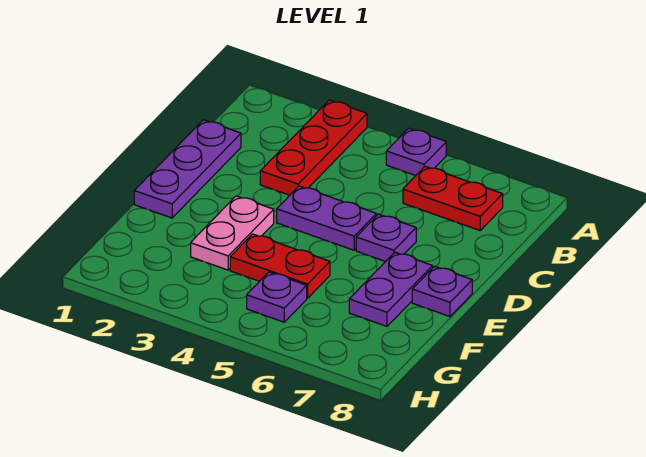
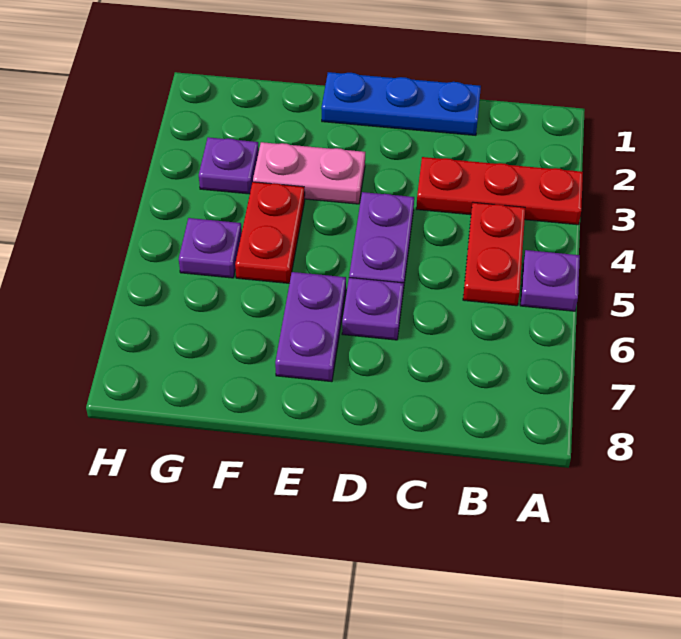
red plate B6:B7 level 1 -> red plate B4:B5 level 1
purple plate C1:E1 level 1 -> blue plate C1:E1 level 1
purple plate E7:F7 level 1 -> purple plate E6:E7 level 1
purple plate E8 level 1 -> purple plate G3 level 1

